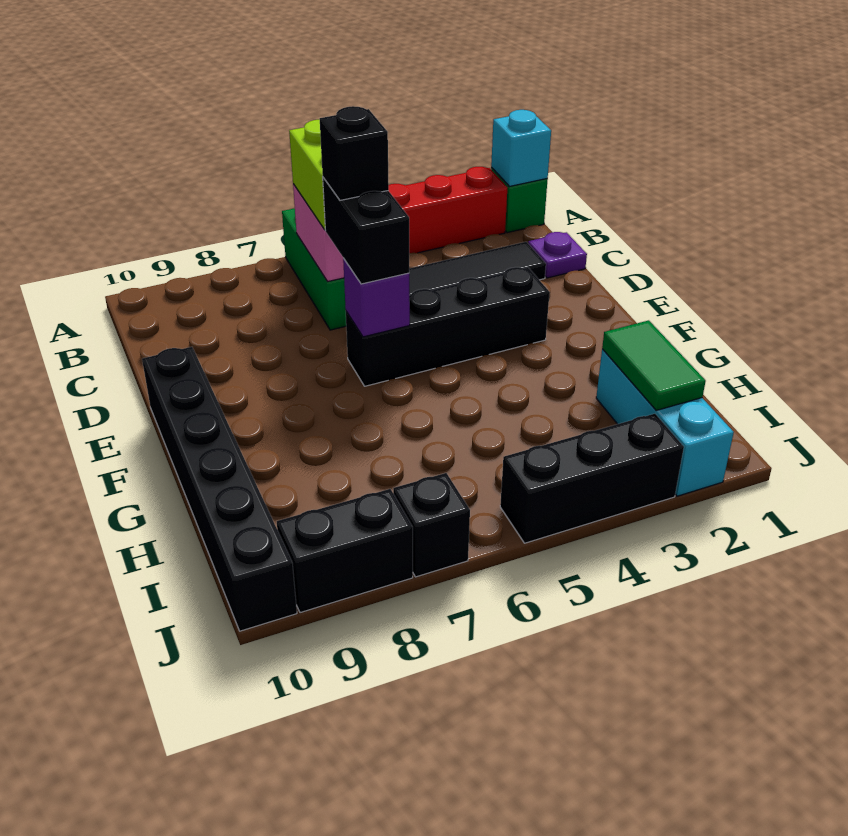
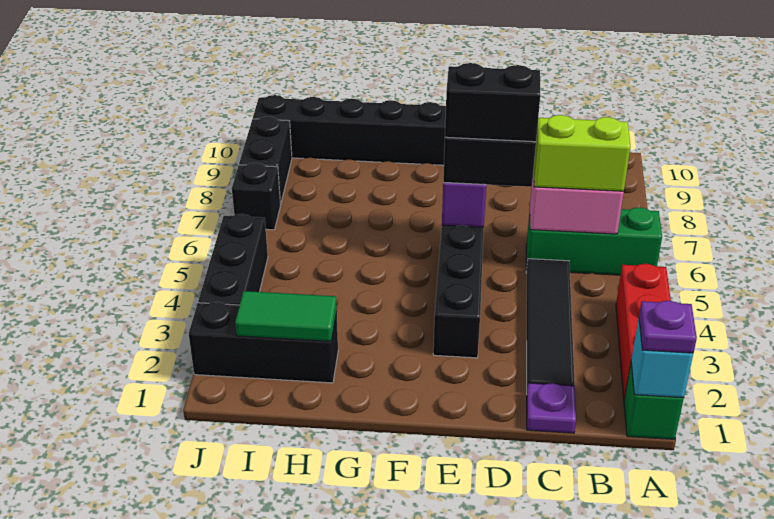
none -> purple plate A1 level 3
black brick D6 level 4 -> black brick D6:E6 level 4
cyan brick H2:J2 level 1 -> black brick H2:J2 level 1

